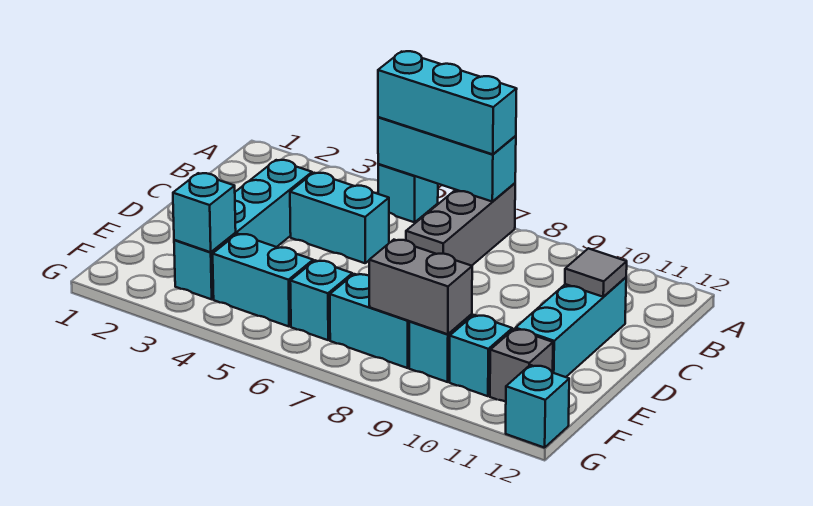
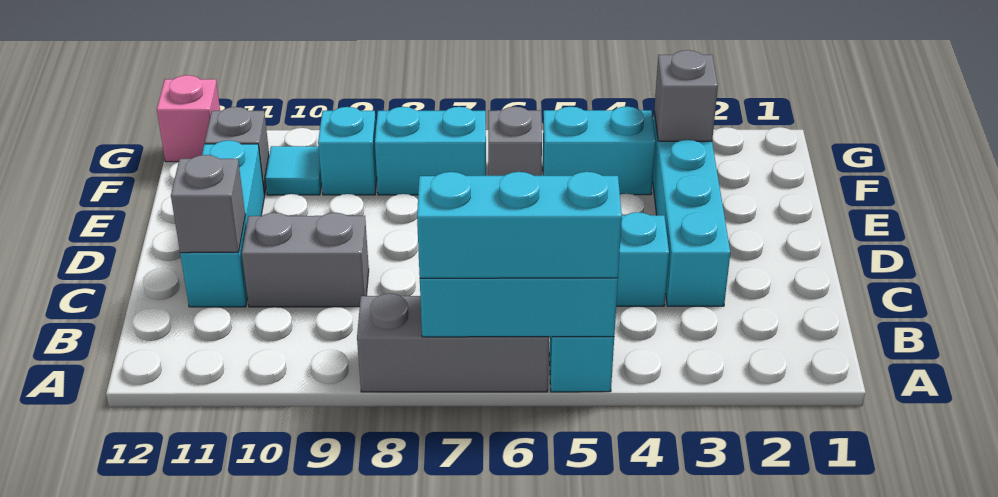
grey brick A7:C7 level 1 -> grey brick A6:A8 level 1
grey tile C11 level 2 -> grey brick C11 level 2
cyan brick F3 level 2 -> grey brick F3 level 2
cyan brick F6 level 1 -> grey brick F6 level 1
grey brick F8:F9 level 2 -> grey brick C9:C10 level 1
cyan brick F10 level 1 -> cyan tile F10 level 1
cyan brick G12 level 1 -> pink brick G12 level 1

